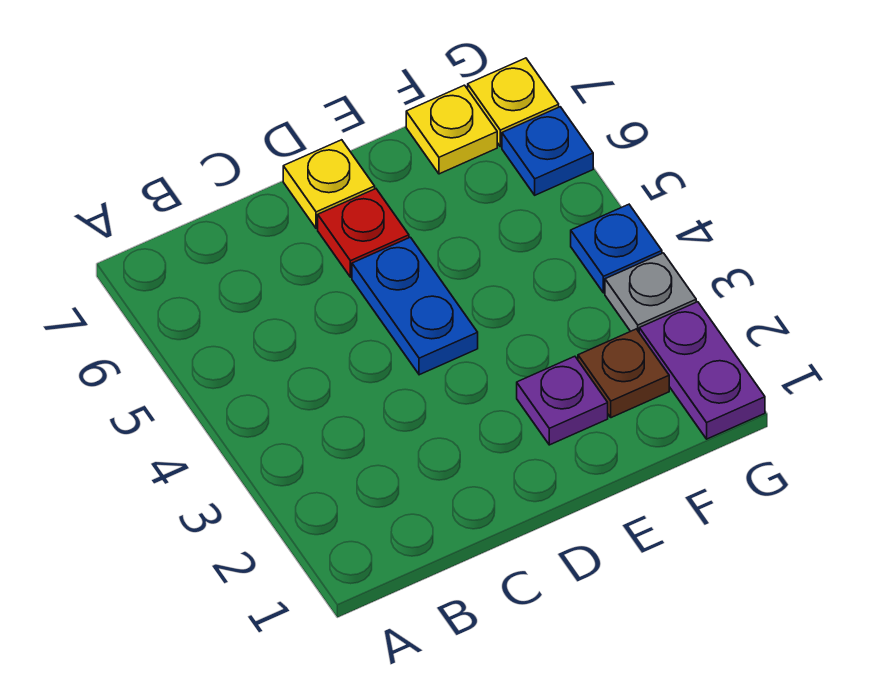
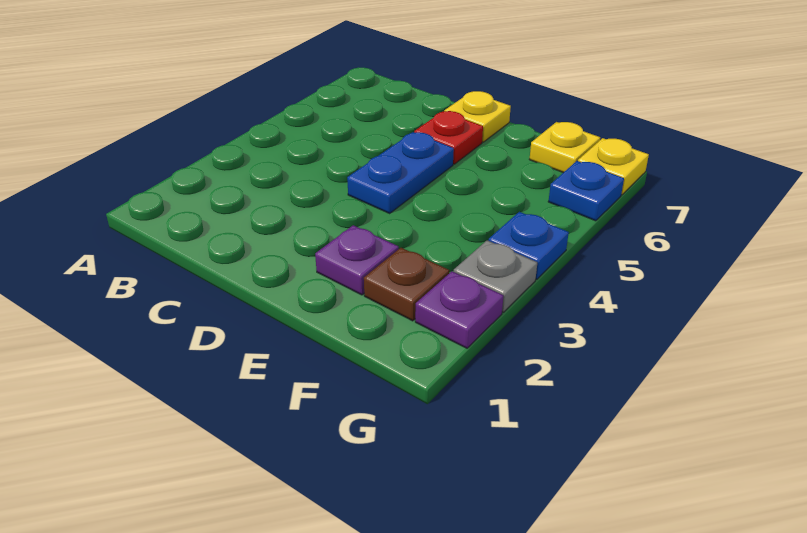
purple plate G1:G2 level 1 -> purple plate G2 level 1

